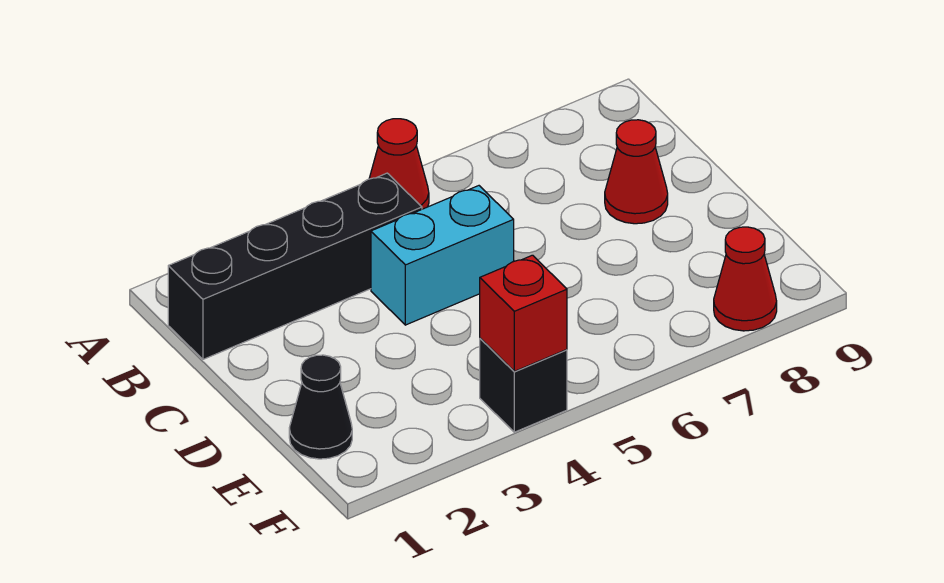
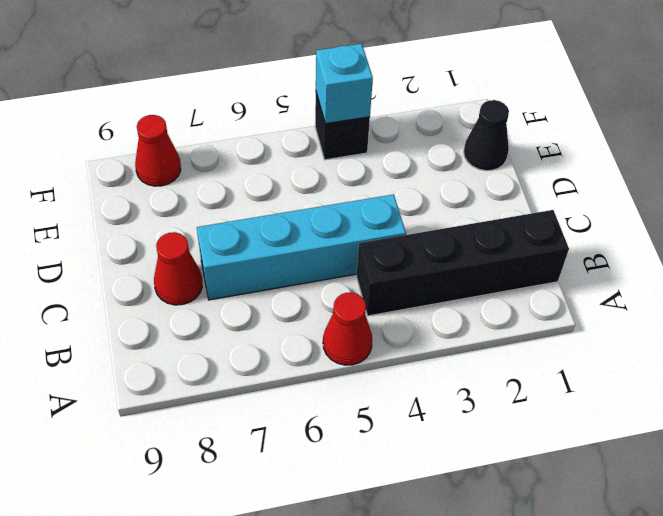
cyan brick C4:C5 level 1 -> cyan brick C4:C7 level 1
red brick F4 level 2 -> cyan brick F4 level 2

